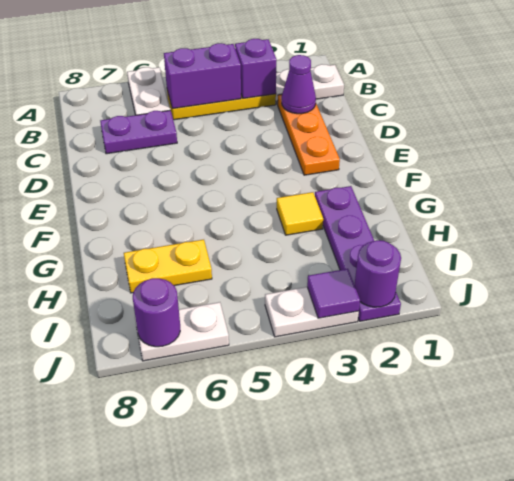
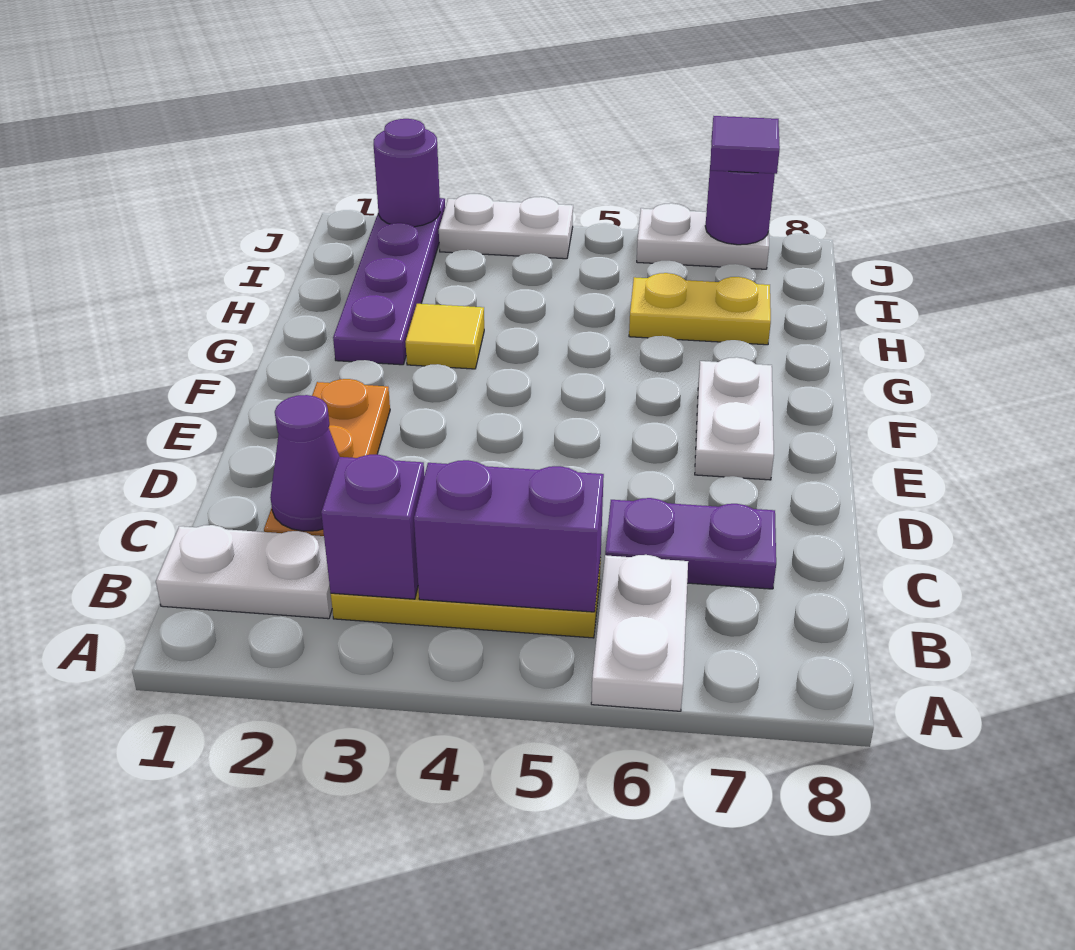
none -> white plate E7:F7 level 1
purple tile J3 level 2 -> purple tile J7 level 3

